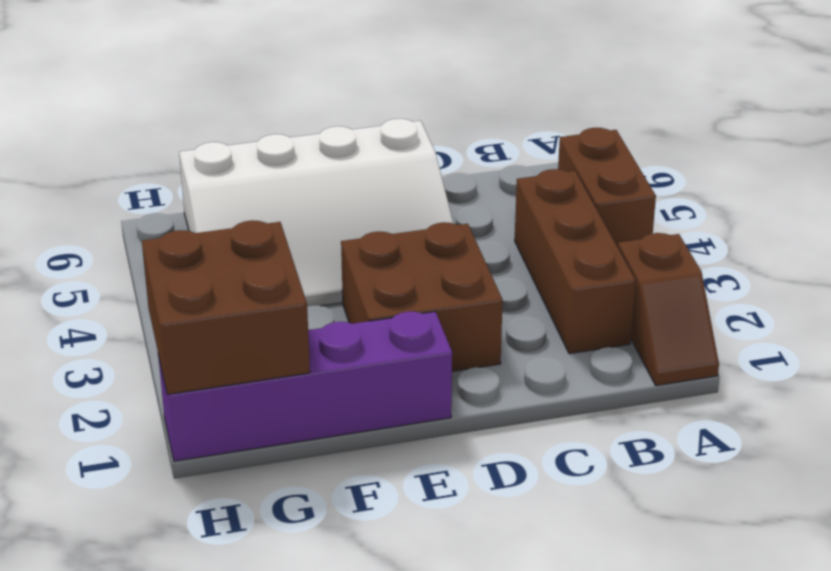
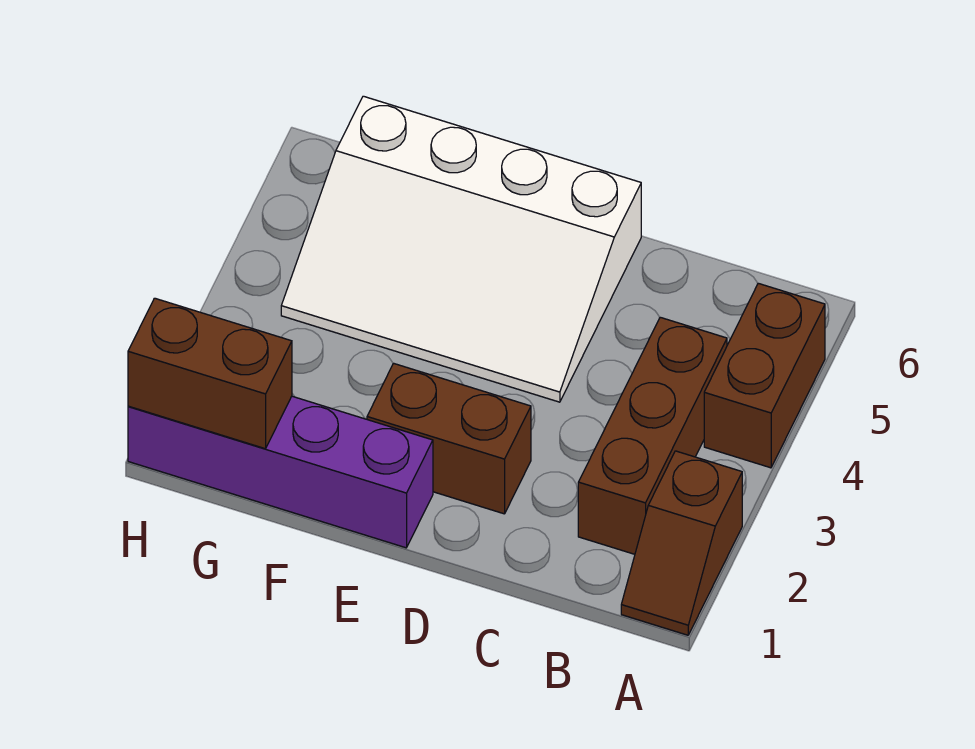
brown brick D2:E3 level 1 -> brown brick D2:E2 level 1
brown brick G1:H2 level 2 -> brown brick G1:H1 level 2

